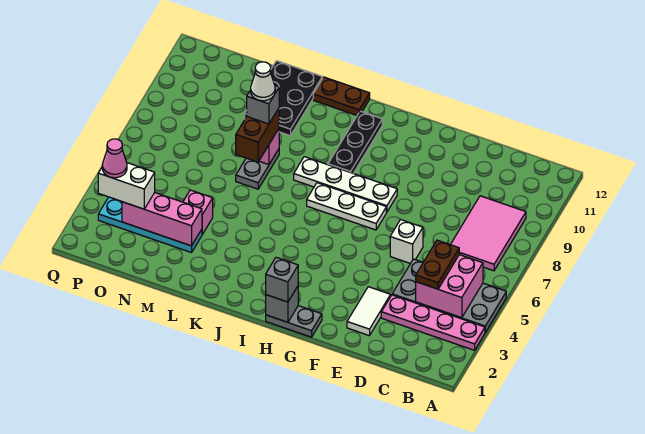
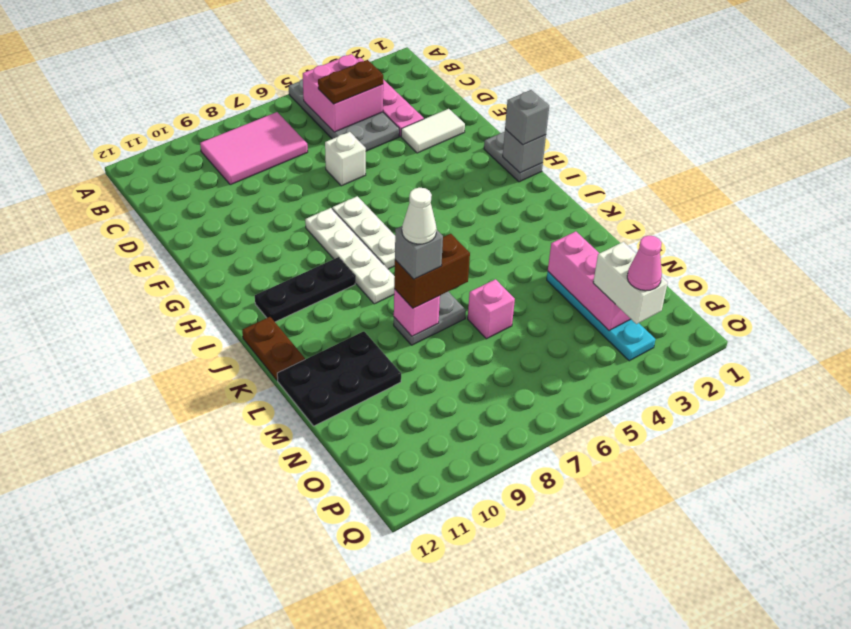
pink brick M4 level 1 -> pink brick M6 level 1

